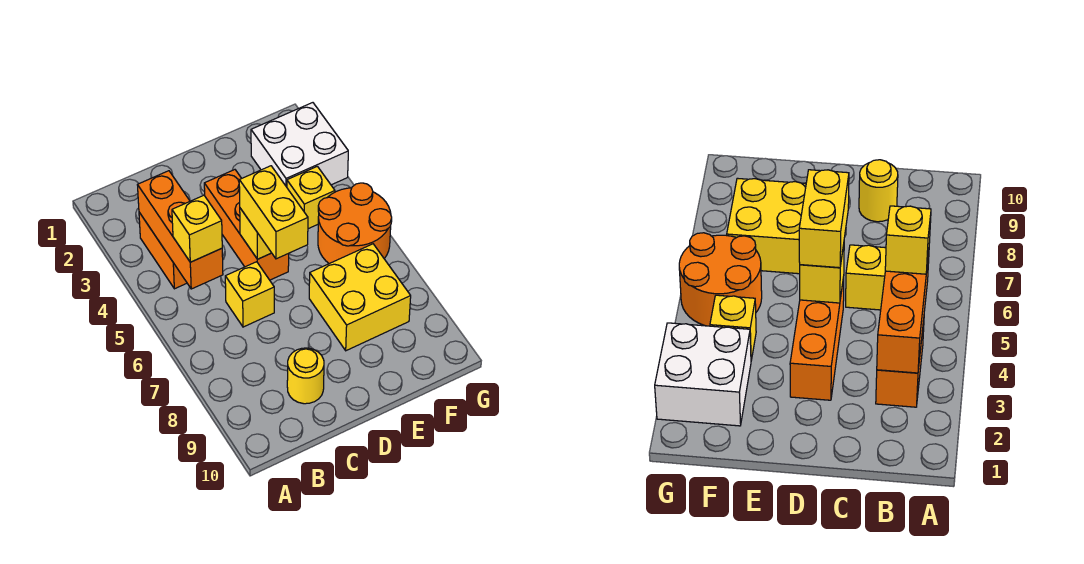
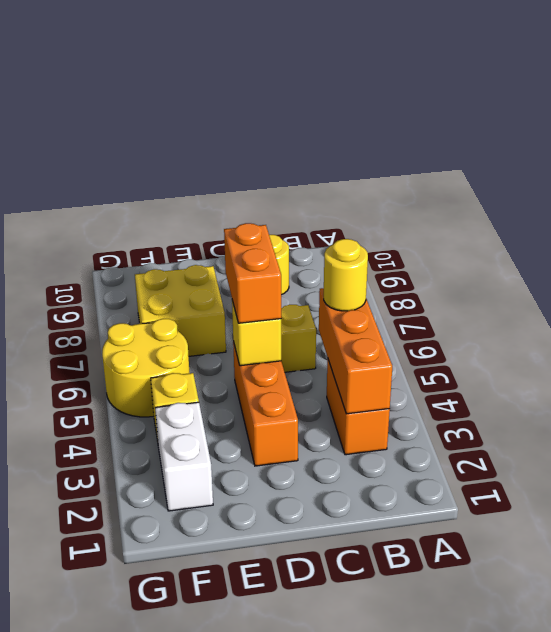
yellow brick B5 level 3 -> yellow round brick B5 level 3
yellow brick D5:D6 level 3 -> orange brick D5:D6 level 3
white brick F2:G3 level 1 -> white brick F2:F3 level 1
orange round brick F5:G6 level 1 -> yellow round brick F5:G6 level 1

